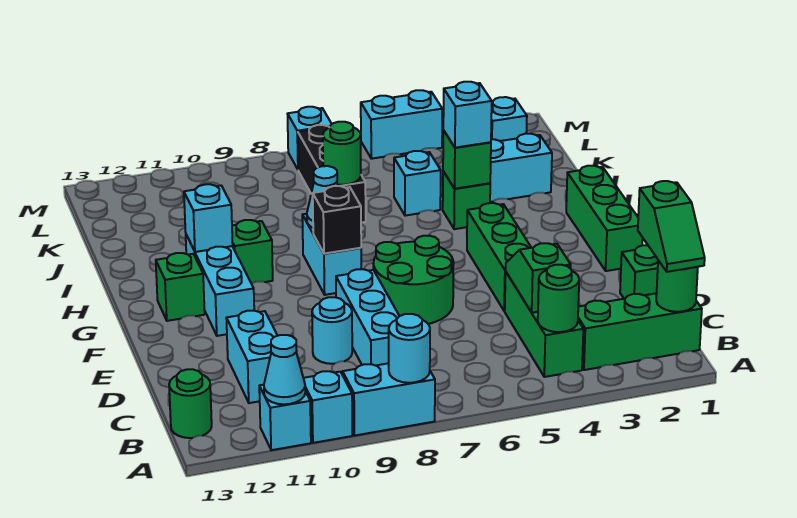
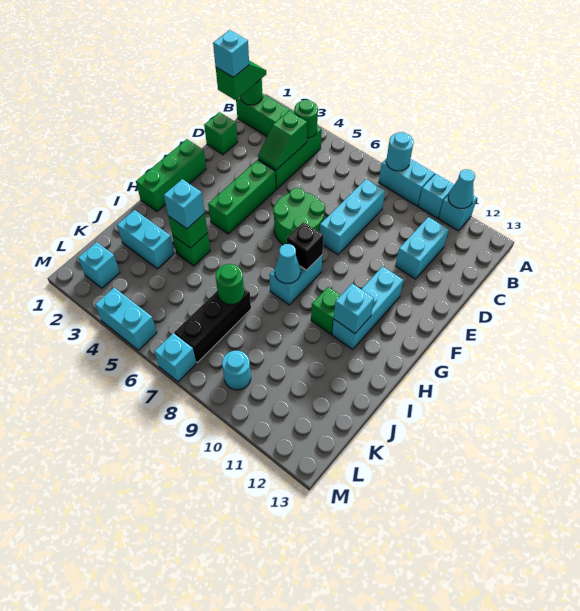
green round brick B13 level 1 -> none
cyan round brick D9 level 1 -> cyan round brick L9 level 1
green brick G12 level 1 -> none
cyan brick J5 level 1 -> cyan brick C1 level 4

